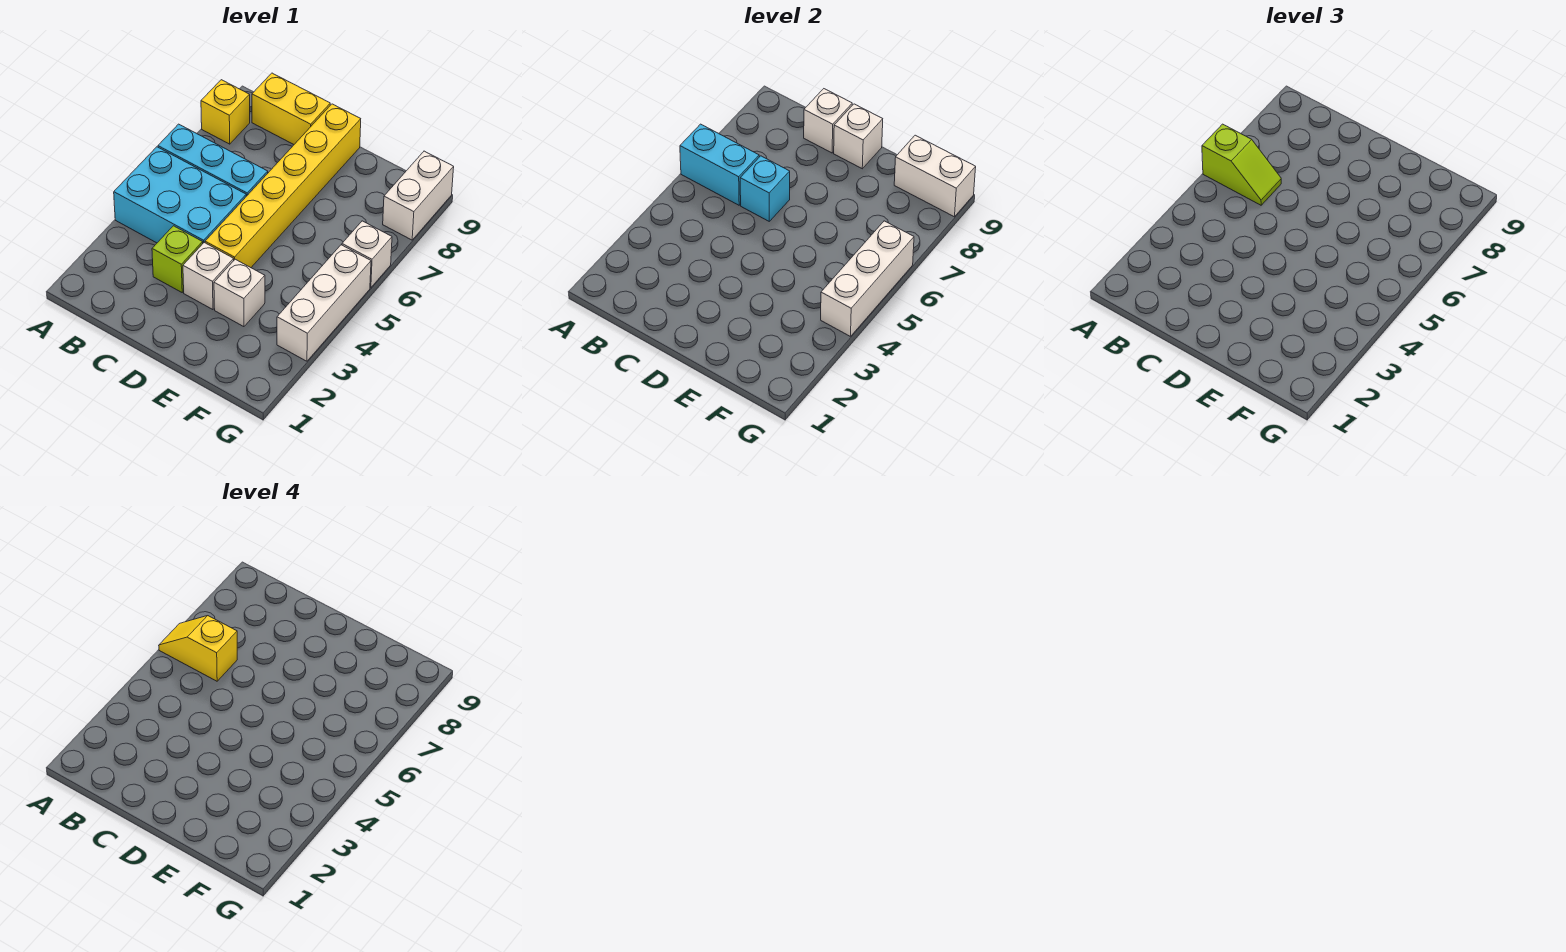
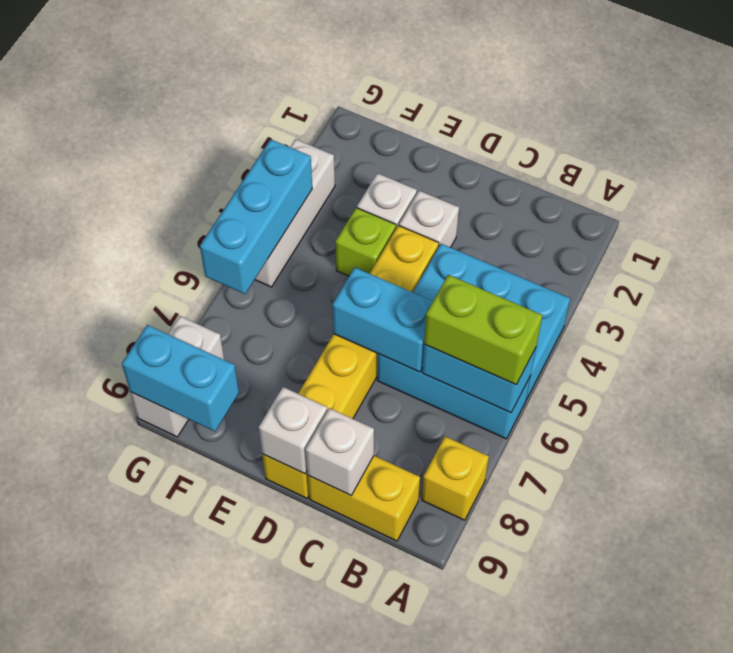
lime slope A6:B6 level 3 top A -> lime brick A6:B6 level 3
yellow slope A6:B6 level 4 top B -> none
lime brick C3 level 1 -> lime brick E4 level 1
cyan brick C6 level 2 -> cyan brick C6:D6 level 2
white brick F9:G9 level 2 -> cyan brick F9:G9 level 2
white brick G4:G6 level 2 -> cyan brick G4:G6 level 2
white brick G6 level 1 -> none

